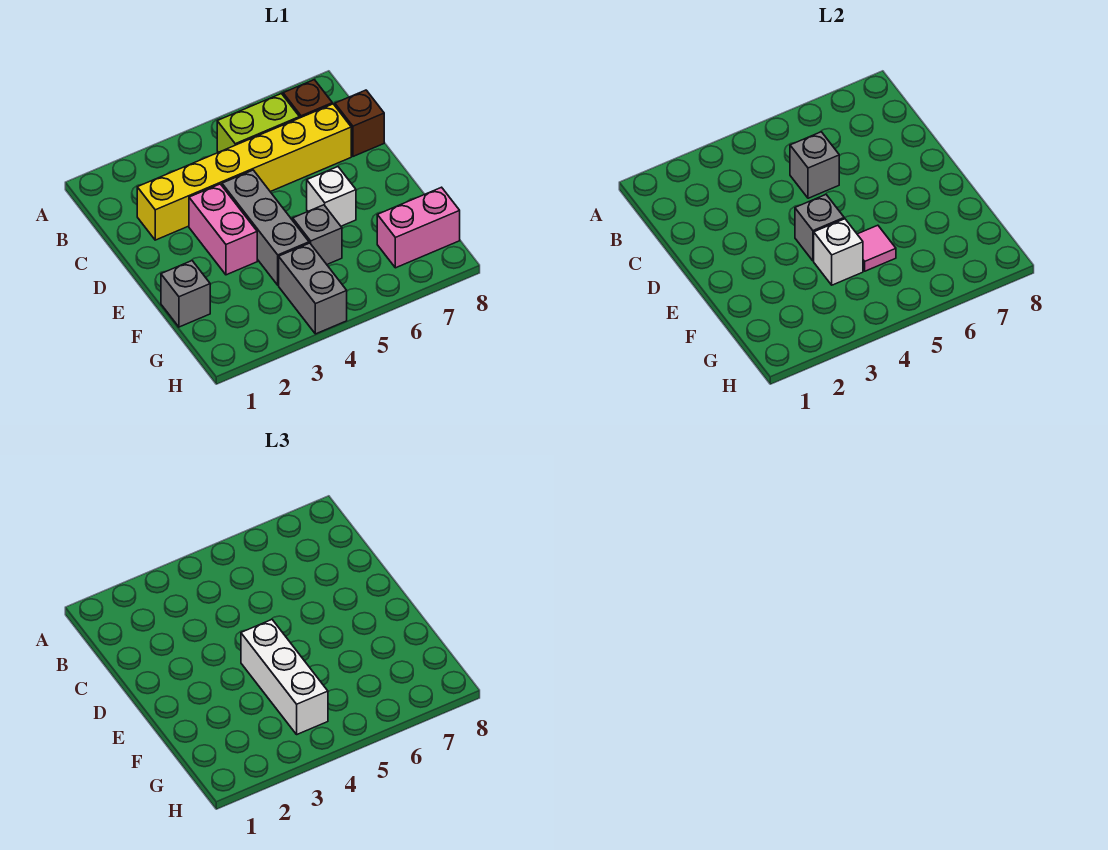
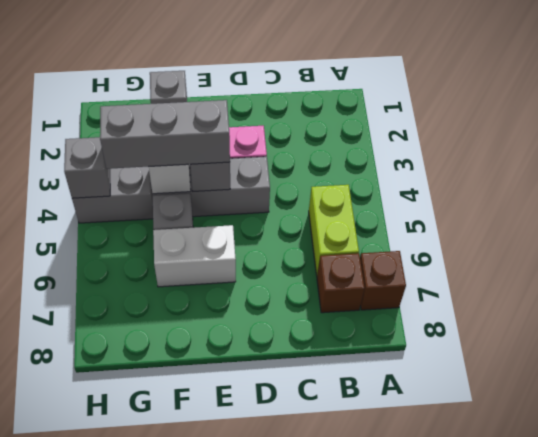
yellow brick C2:C7 level 1 -> none
grey brick C5 level 2 -> grey brick H4 level 2
brown brick C8 level 1 -> brown brick A7 level 1
white brick E4:G4 level 3 -> grey brick E4:G4 level 3
white brick E6 level 1 -> white brick E6:F6 level 1
pink tile F5 level 2 -> none
pink brick G7:G8 level 1 -> none

